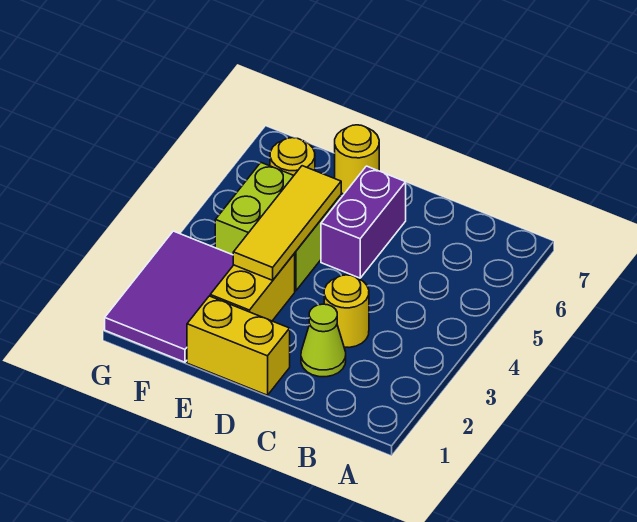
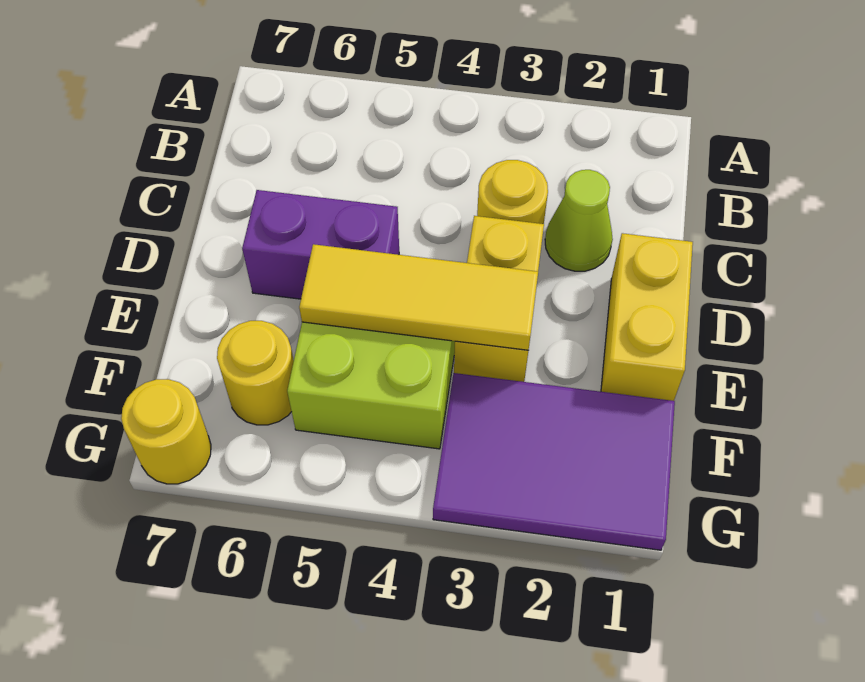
yellow brick E2:E3 level 1 -> yellow brick D3:E3 level 1
yellow round brick E7 level 1 -> yellow round brick G7 level 1

